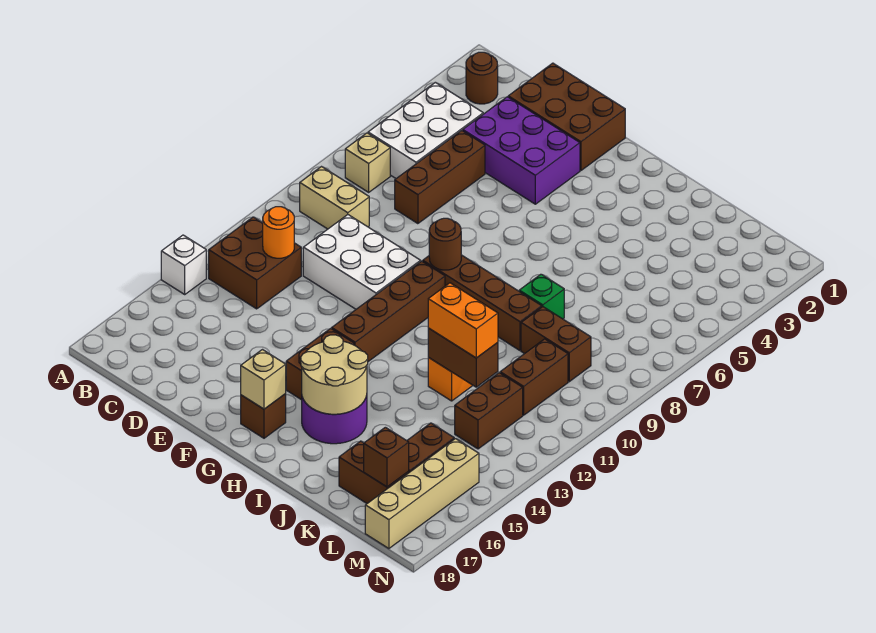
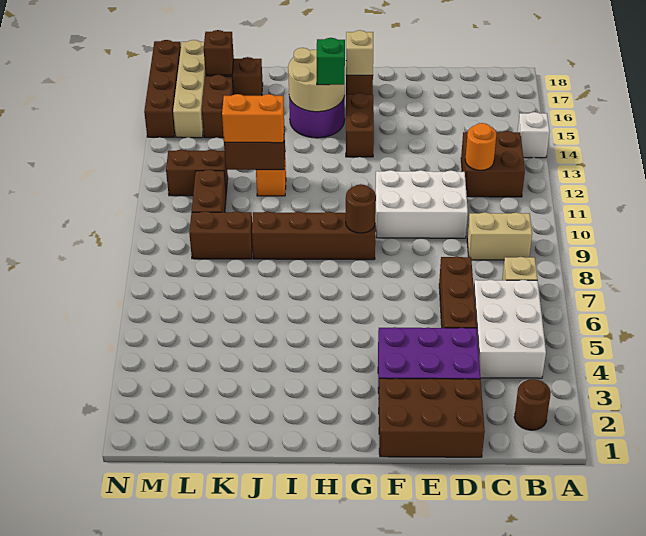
brown brick G10:G13 level 1 -> brown brick N15:N18 level 1
green brick J8 level 1 -> green brick H15 level 3
brown brick L12:L13 level 1 -> brown brick L12:M12 level 1

